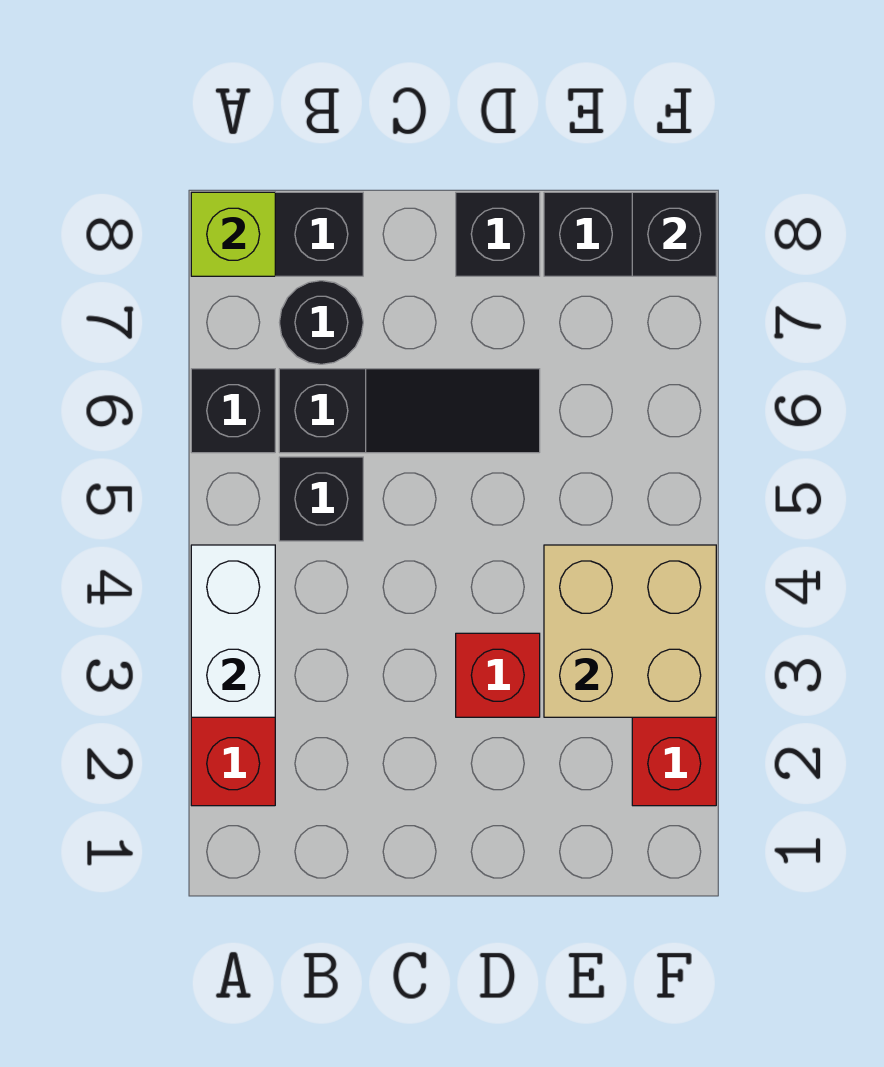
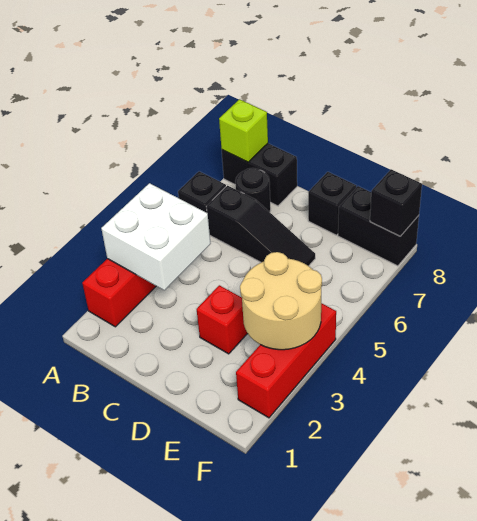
white brick A3:A4 level 2 -> white brick A3:B4 level 2
black brick B5 level 1 -> none
tan brick E3:F4 level 2 -> tan round brick E3:F4 level 2

